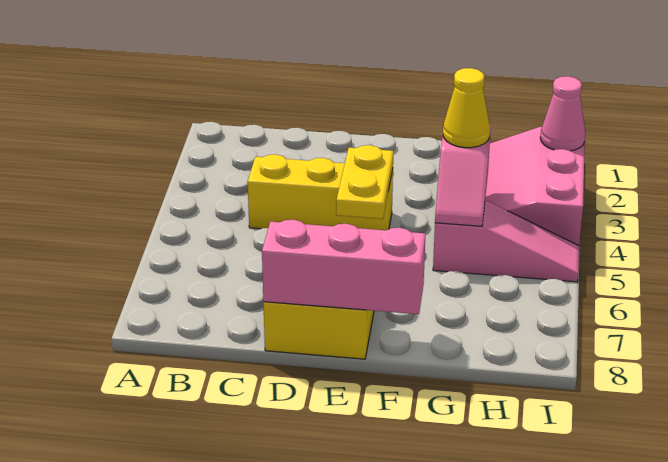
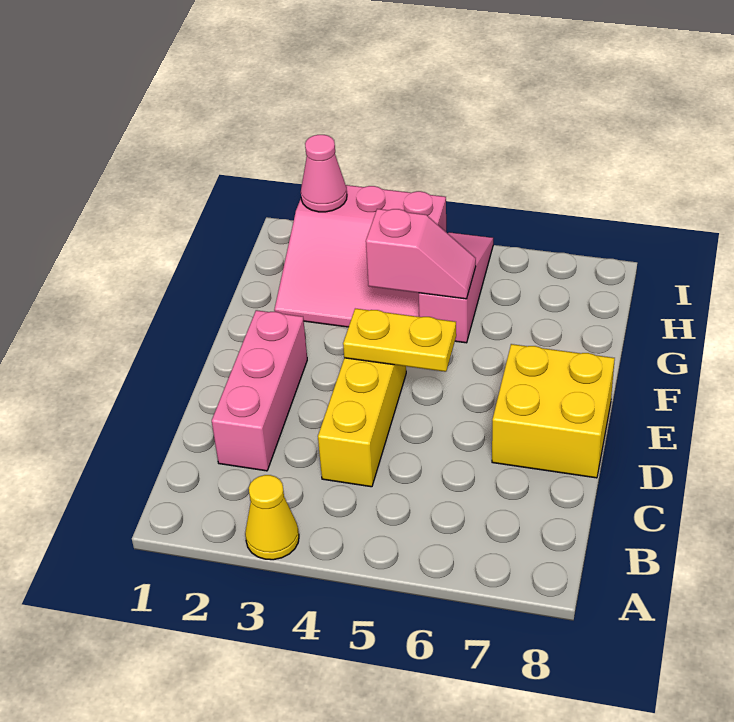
pink brick D8:F8 level 2 -> pink brick C2:E2 level 1
yellow cone G4 level 3 -> yellow cone A3 level 1

